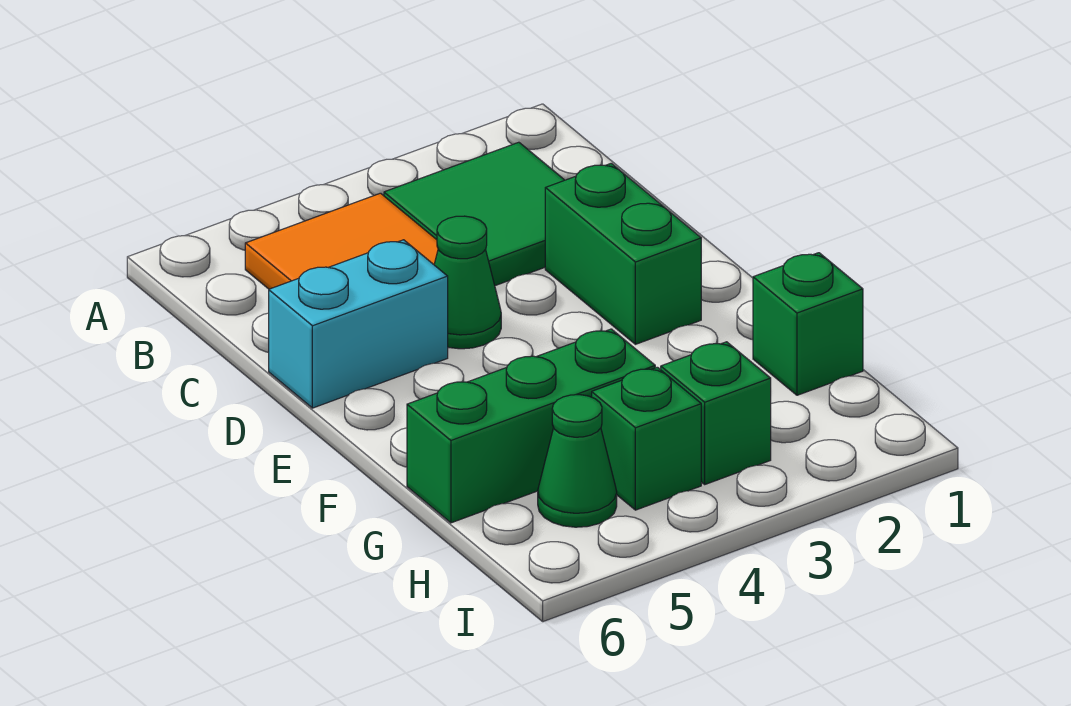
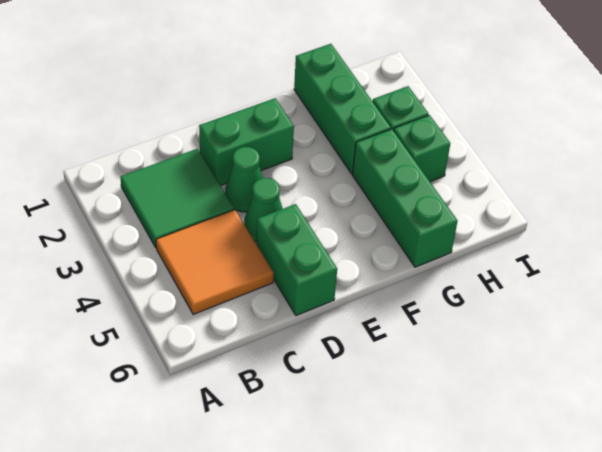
cyan brick D5:D6 level 1 -> green brick D5:D6 level 1
green brick G1 level 1 -> green brick G1:G3 level 1
green cone H5 level 1 -> green cone D3 level 1

